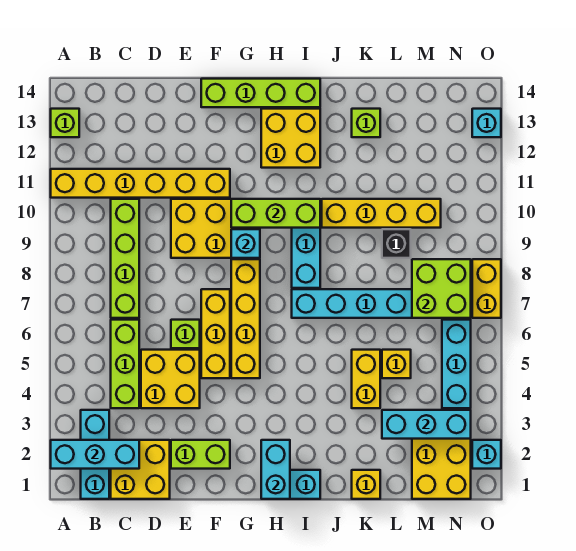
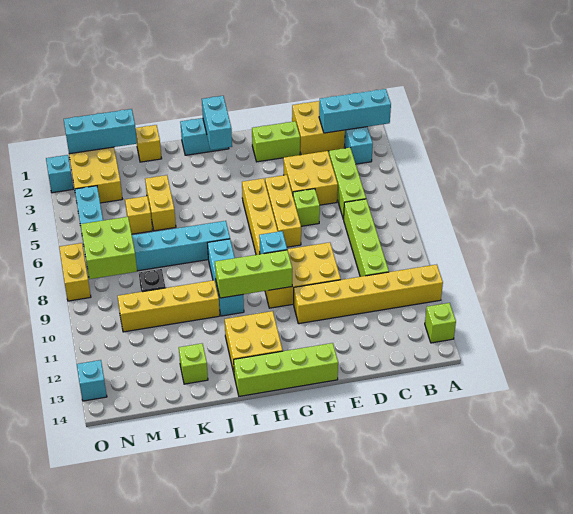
cyan brick L3:N3 level 2 -> cyan brick L1:N1 level 2

